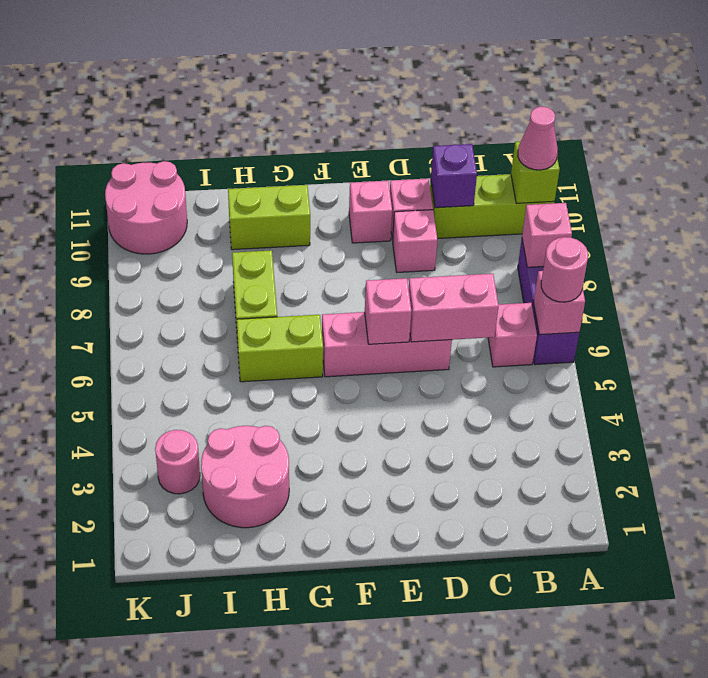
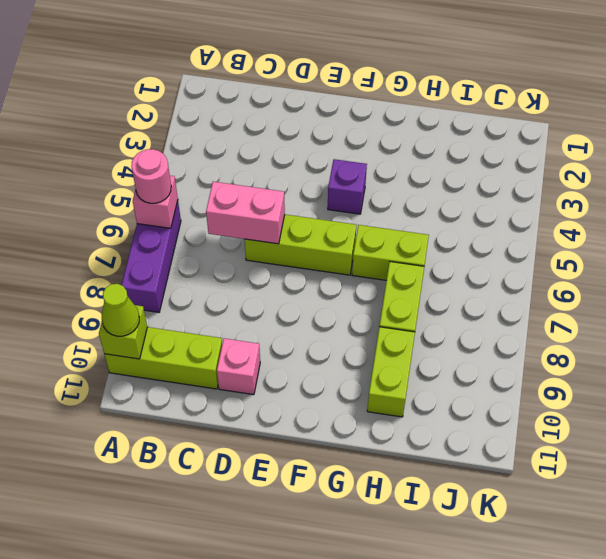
pink brick A8 level 2 -> none
pink cone A10 level 3 -> lime cone A10 level 3
pink brick B6 level 1 -> none
purple brick C10 level 2 -> purple brick F4 level 1
pink brick D6:F6 level 1 -> lime brick D6:F6 level 1
pink brick D9 level 1 -> none
pink brick E6 level 2 -> none
pink brick E10 level 1 -> none
lime brick G10:H10 level 1 -> lime brick H9:H10 level 1
pink round brick H2:I3 level 1 -> none
pink round brick J3 level 1 -> none
pink round brick J10:K11 level 1 -> none

